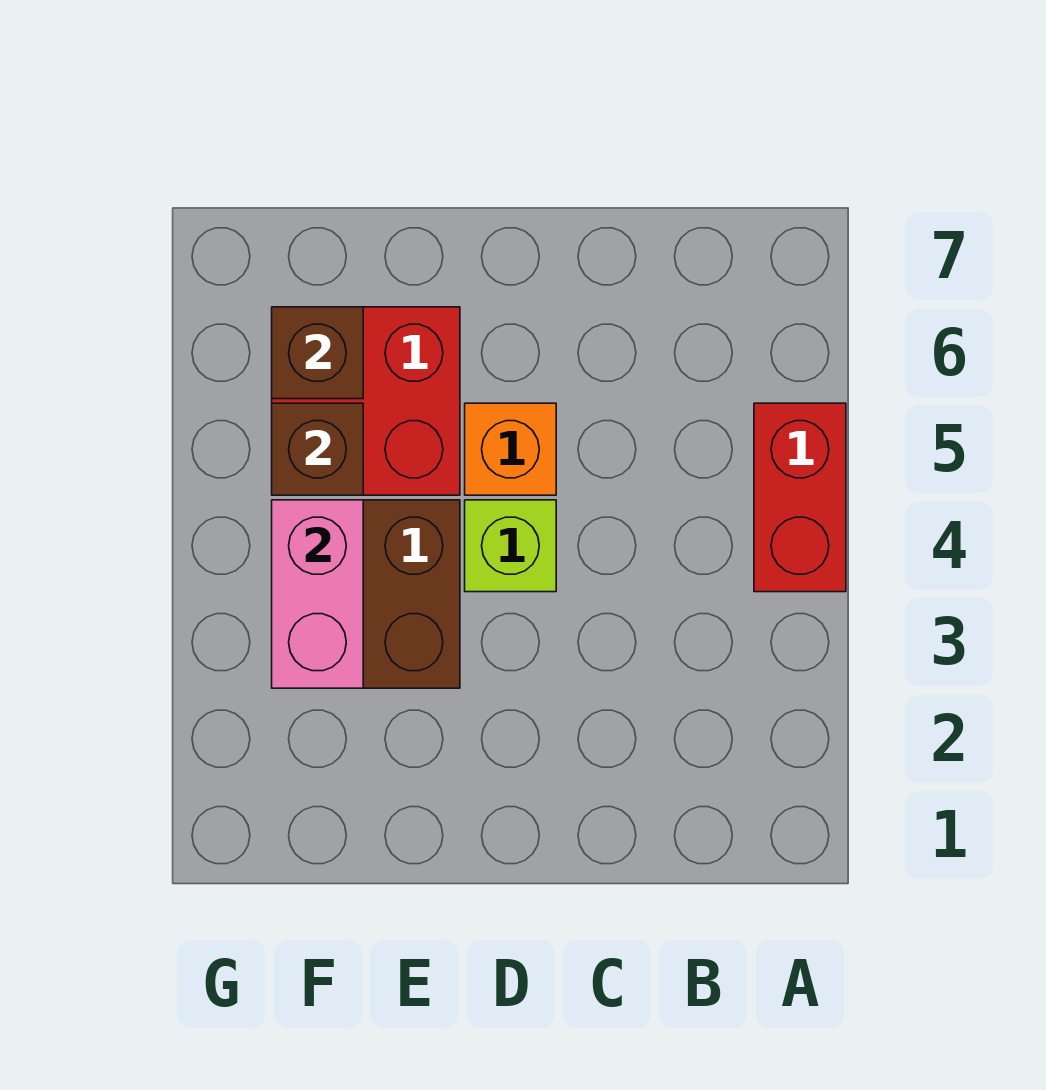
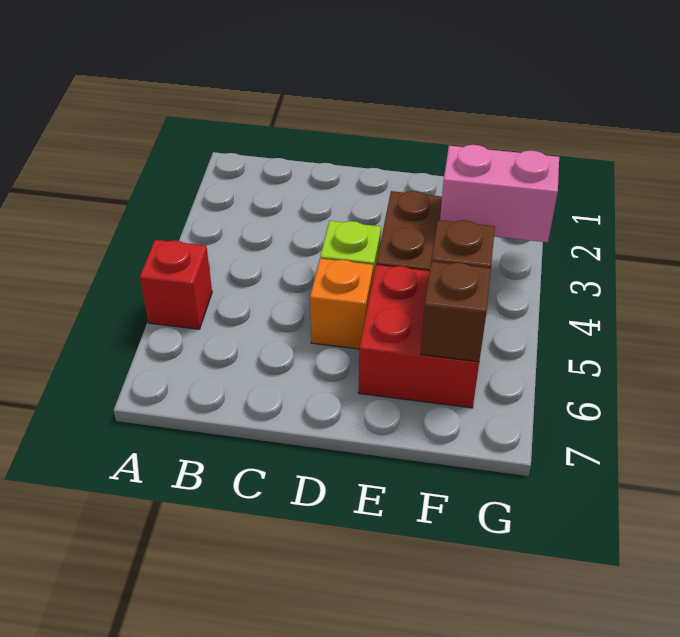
red brick A4:A5 level 1 -> red brick A5 level 1
pink brick F3:F4 level 2 -> pink brick F3:G3 level 2

